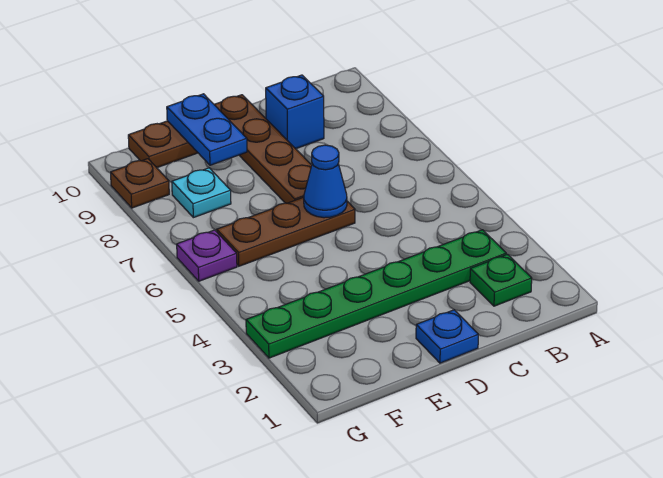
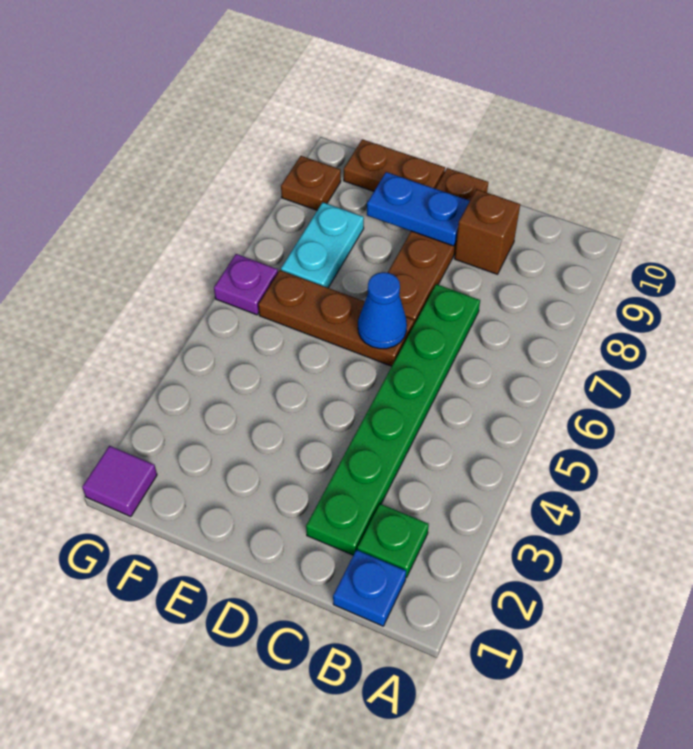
green plate B3:G3 level 1 -> green plate C2:C7 level 1
blue brick C9 level 1 -> brown brick C9 level 1
blue plate D1 level 1 -> blue plate B1 level 1
blue plate E9:E10 level 2 -> blue plate D9:E9 level 2
cyan plate F8 level 1 -> cyan plate F7:F8 level 1
none -> purple tile G1 level 1

